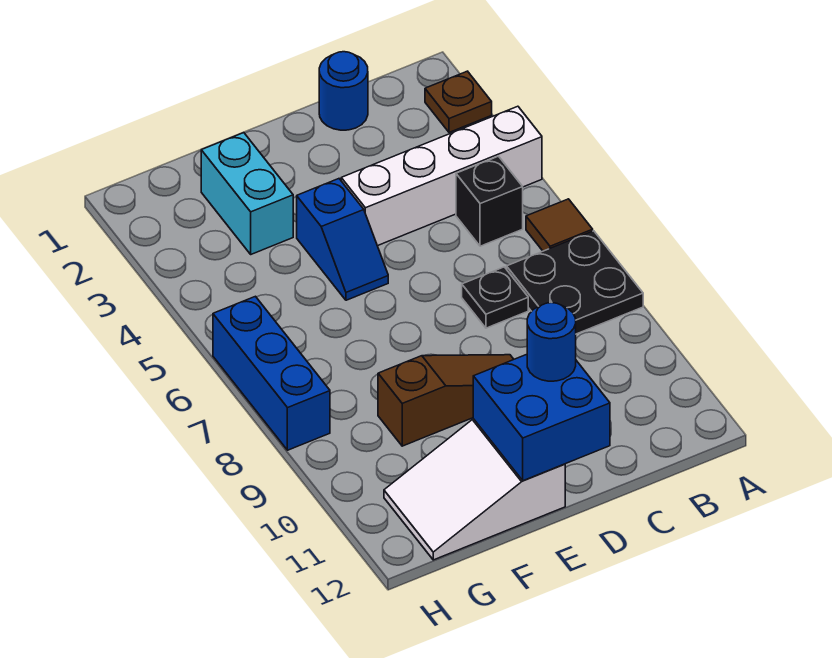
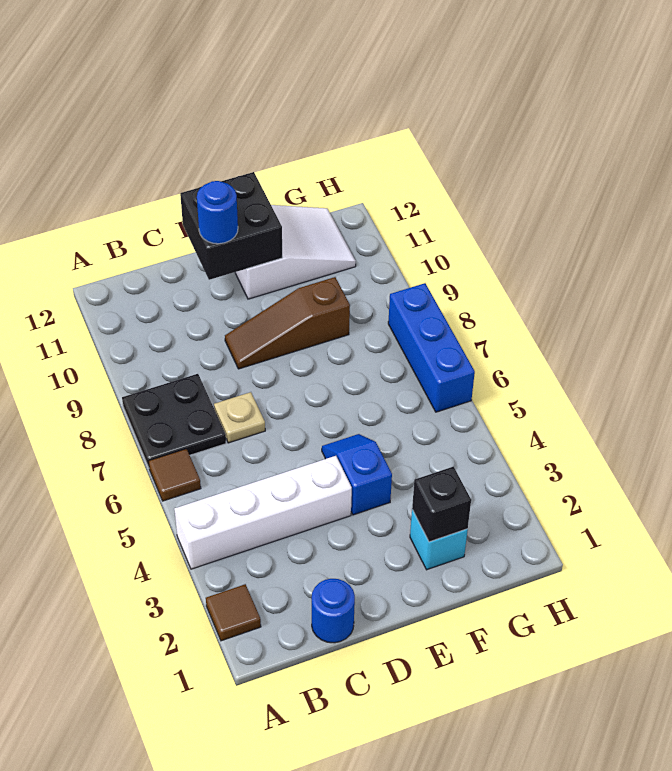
brown plate A2 level 1 -> brown tile A2 level 1
black brick B5 level 1 -> black brick F2 level 2
black plate C7 level 1 -> tan plate C7 level 1
blue brick D11:E12 level 2 -> black brick D11:E12 level 2
cyan brick F2:F3 level 1 -> cyan brick F2 level 1

